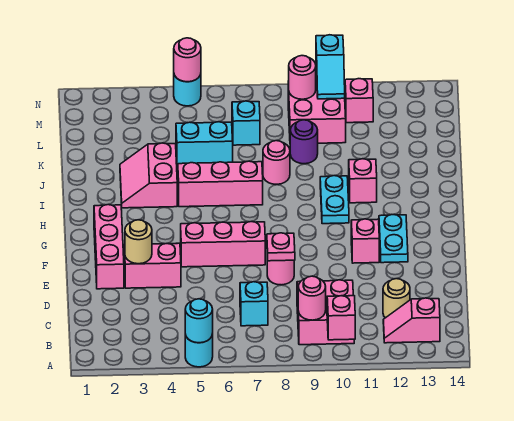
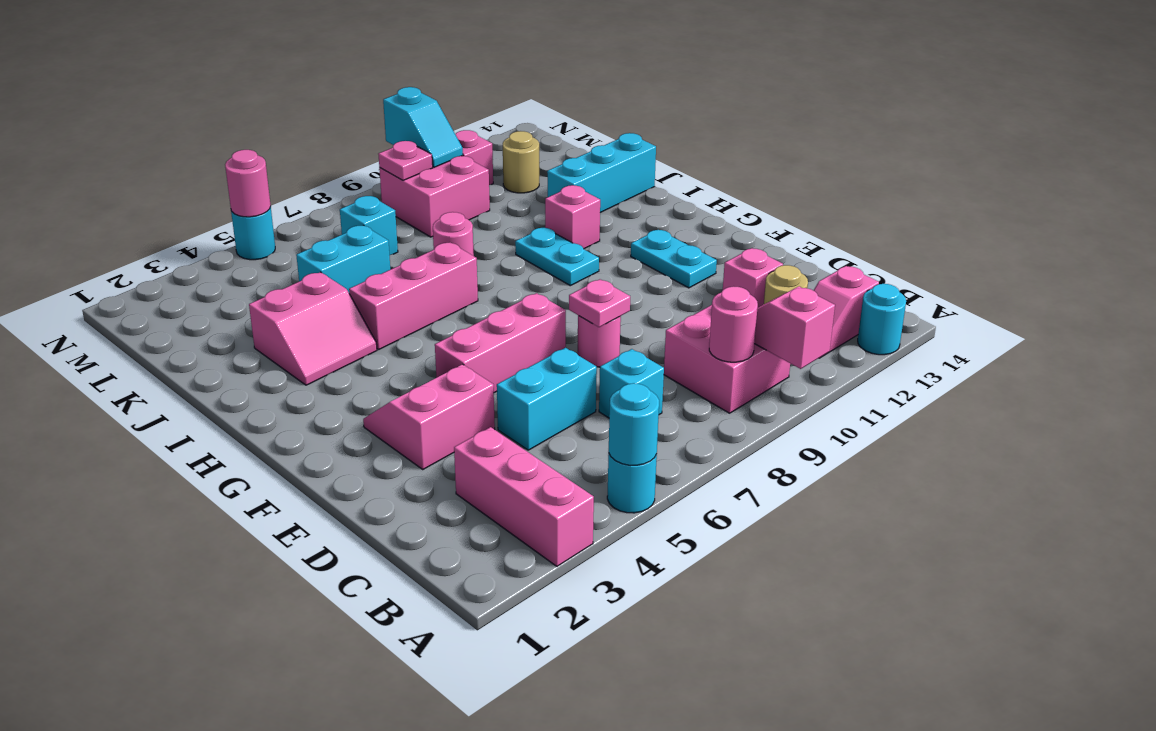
none -> cyan round brick A13 level 1
none -> cyan brick D5:D6 level 1
pink brick E2:G2 level 1 -> pink brick A3:C3 level 1
tan round brick E3 level 2 -> tan round brick L12 level 1
pink brick F11 level 1 -> pink brick D12 level 1
pink slope I3:J4 level 1 top 4 -> pink slope I3:J4 level 1 top J
none -> cyan brick J12:J14 level 1
purple round brick K9 level 1 -> none
pink round brick M9 level 2 -> pink plate M9 level 2

